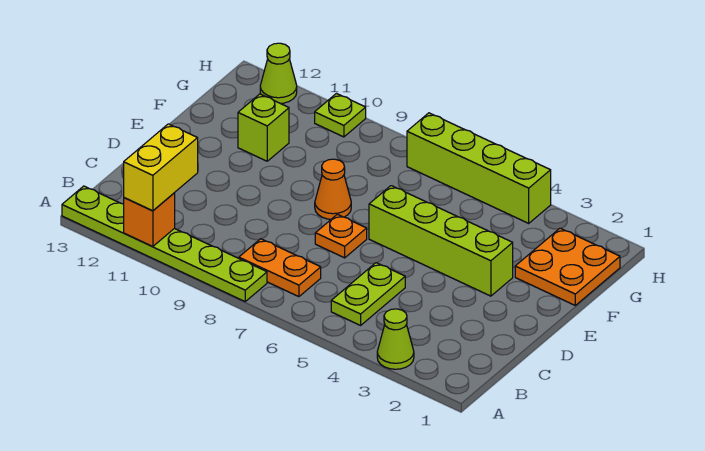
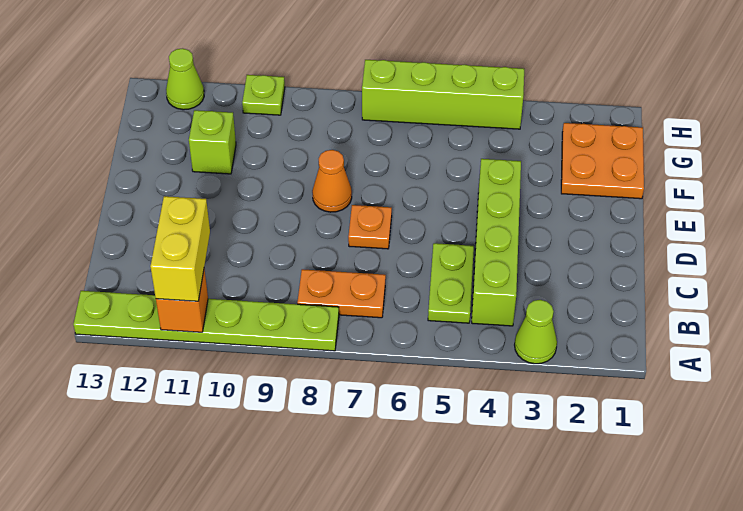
lime brick E3:E6 level 1 -> lime brick B4:E4 level 1

